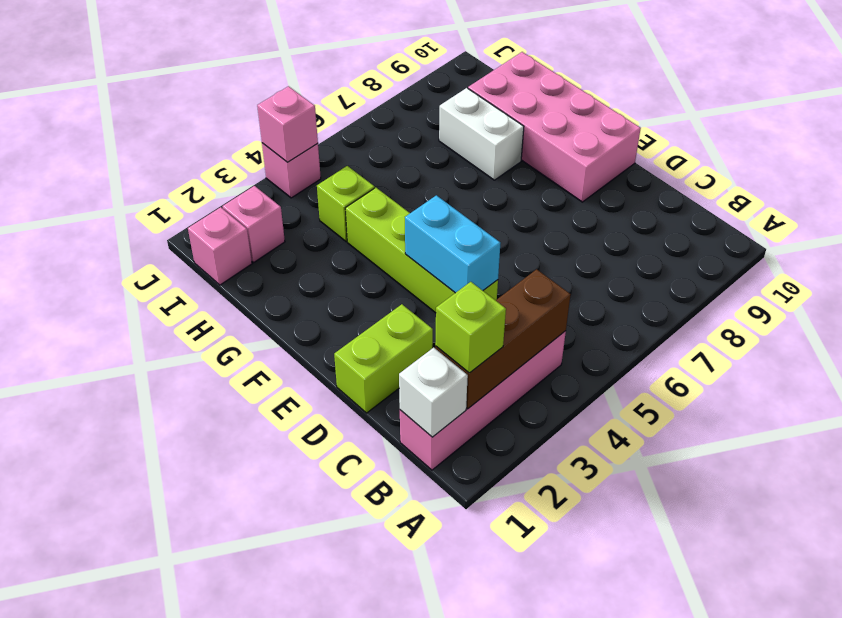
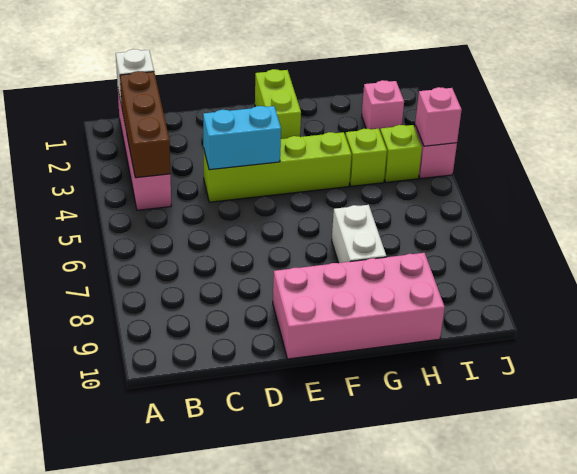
lime brick B2 level 3 -> lime brick I4 level 1
lime brick D1:D2 level 1 -> lime brick F1:F2 level 1
white brick G8:H8 level 1 -> white brick G7:G8 level 1
pink brick I1 level 1 -> none

